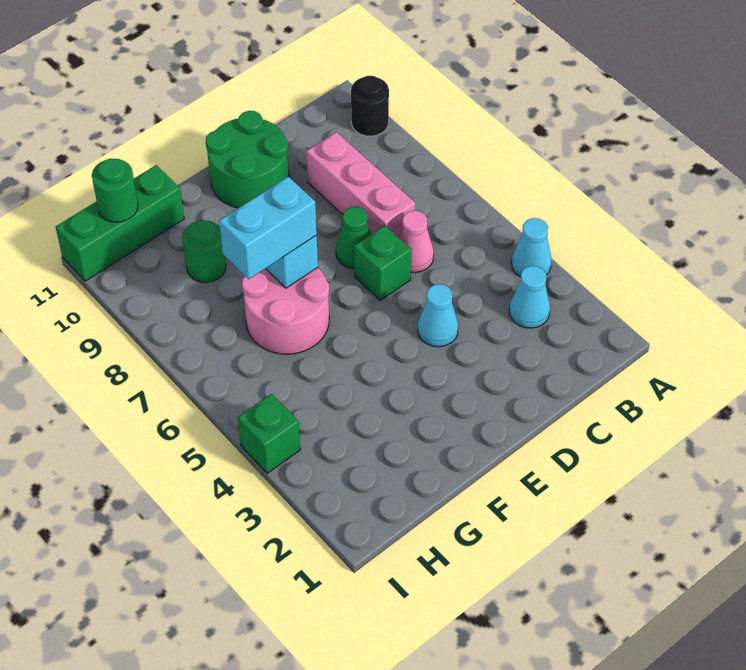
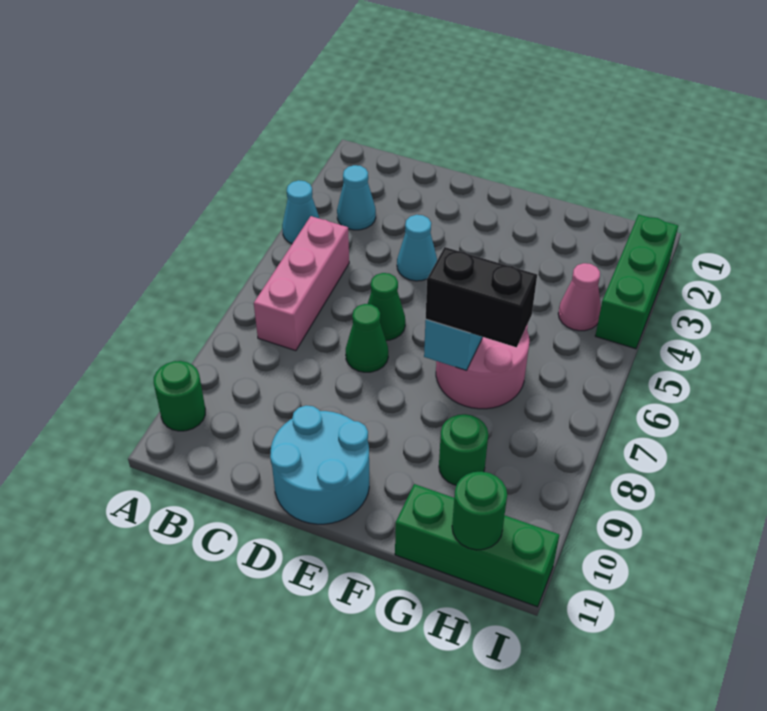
black round brick A10 level 1 -> green round brick A10 level 1
pink cone C6 level 1 -> pink cone H4 level 1
pink brick C7:C9 level 1 -> pink brick B5:B7 level 1
green brick D6 level 1 -> green cone D6 level 1
green round brick D10:E11 level 1 -> cyan round brick D10:E11 level 1
cyan brick F7:G7 level 3 -> black brick F7:G7 level 3
green brick I4 level 1 -> green brick I2:I4 level 1

